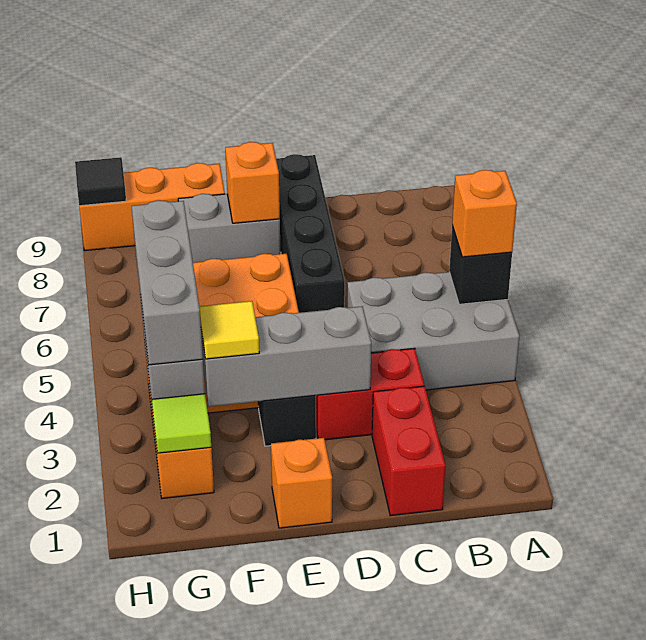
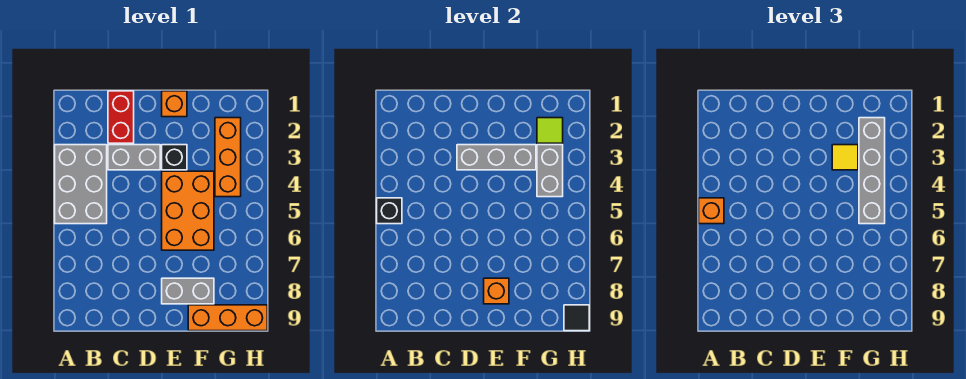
grey brick A4:C5 level 1 -> grey brick A3:B5 level 1
red brick C3:D3 level 1 -> grey brick C3:D3 level 1
black brick D6:D9 level 1 -> none
grey brick G3:G5 level 3 -> grey brick G2:G5 level 3

